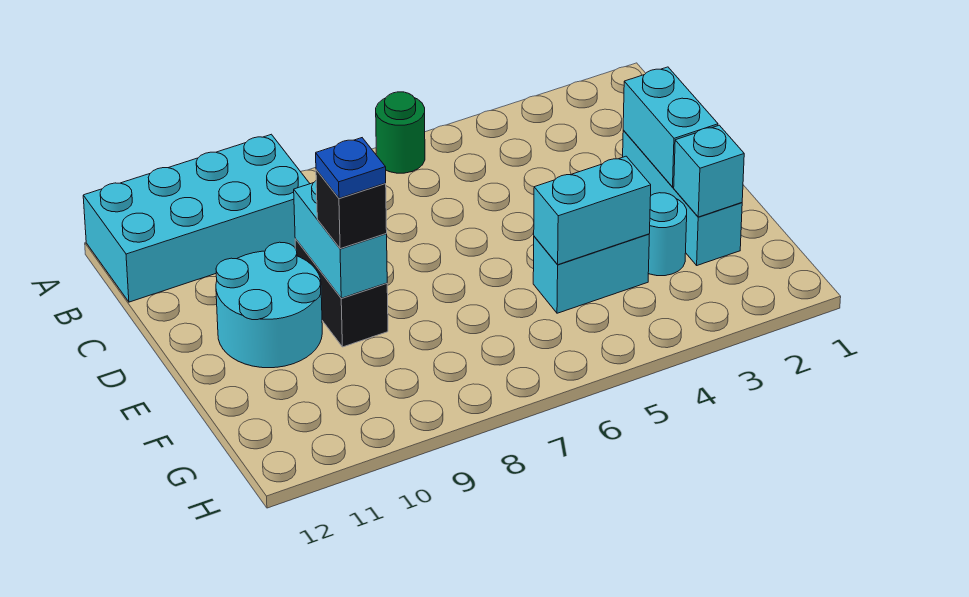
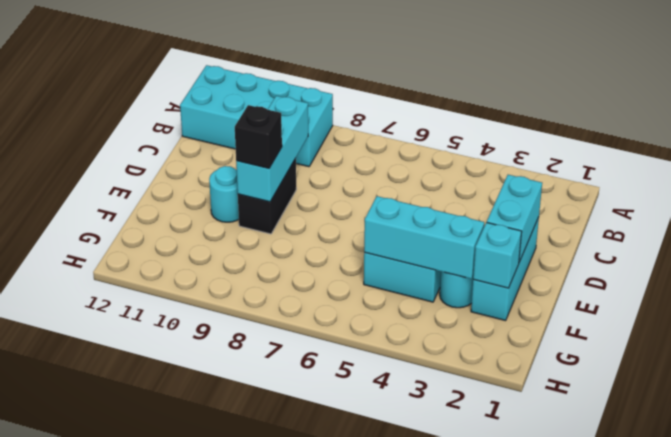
green round brick A6 level 1 -> none
cyan brick D9:E9 level 2 -> cyan brick C9:E9 level 2
cyan round brick D10:E11 level 1 -> cyan round brick E10 level 1
blue plate E9 level 4 -> none
cyan brick F4:F5 level 2 -> cyan brick F3:F5 level 2

